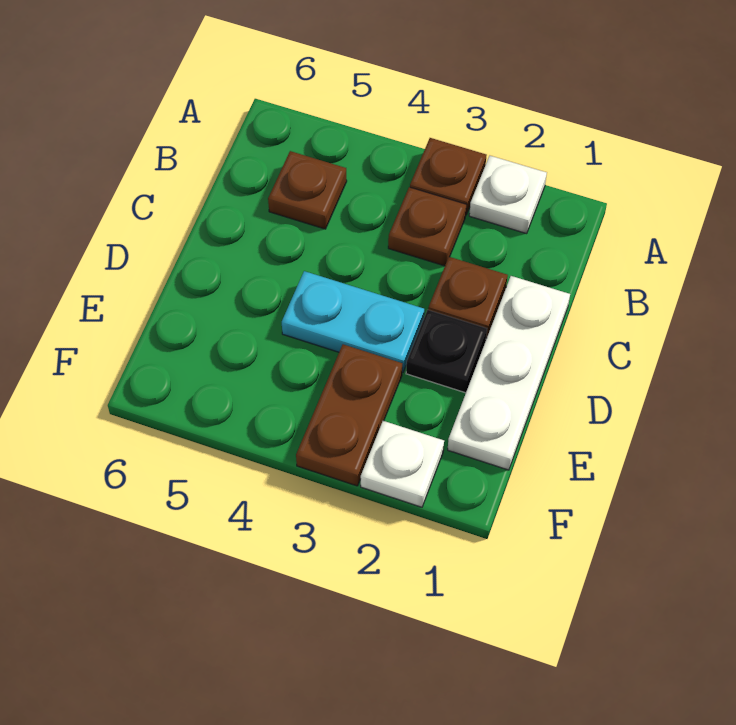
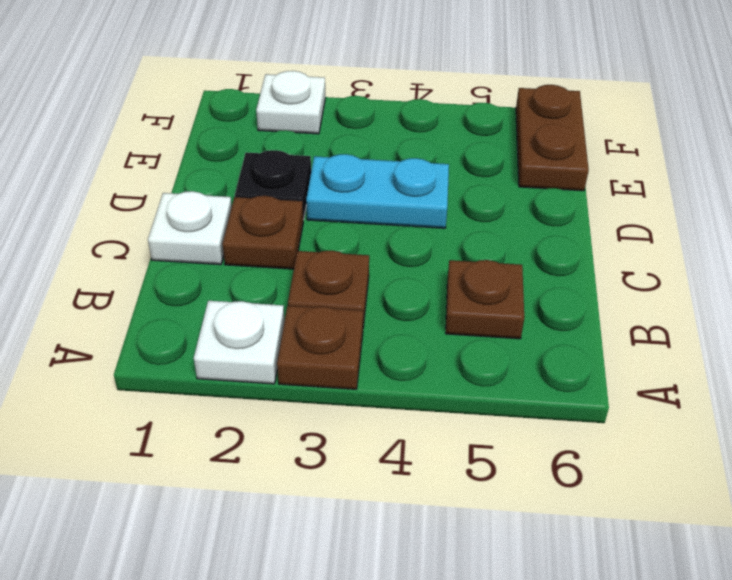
white plate C1:E1 level 1 -> white plate C1 level 1
brown plate E3:F3 level 1 -> brown plate E6:F6 level 1

